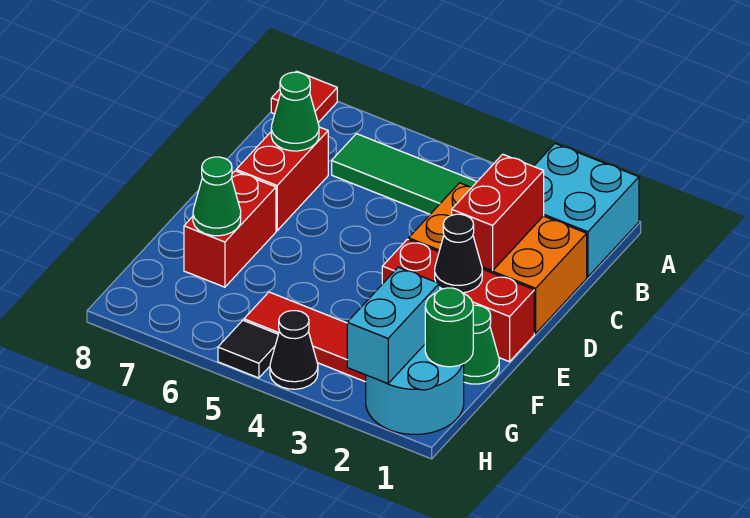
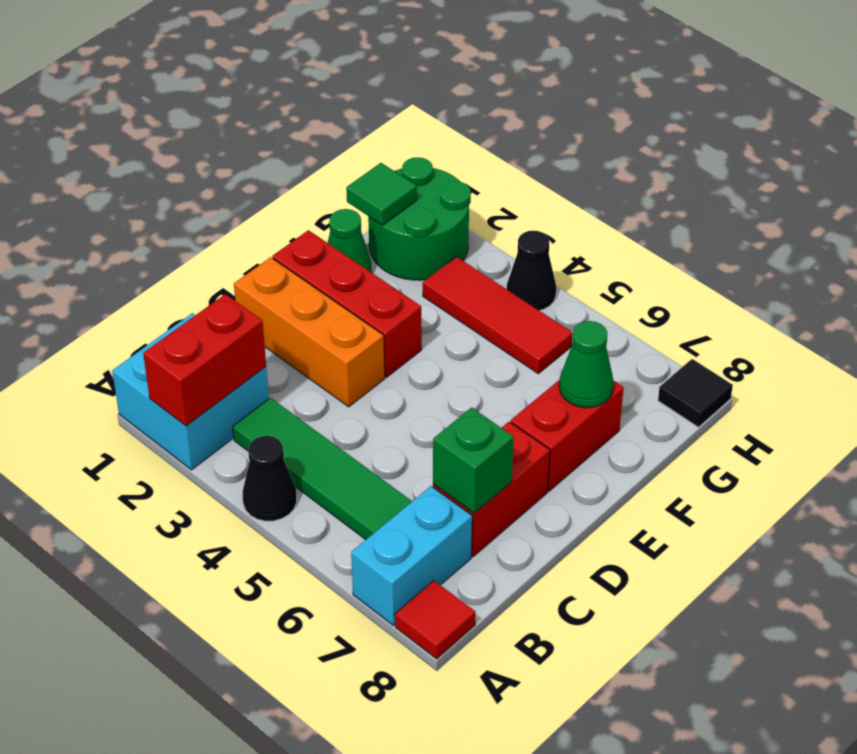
orange brick C1:D3 level 1 -> orange brick D1:D3 level 1
red brick C2:D2 level 2 -> red brick A2:B2 level 2
green cone C7 level 2 -> green brick C7 level 2
black cone E2 level 2 -> black cone A4 level 1
cyan round brick G1:H2 level 1 -> green round brick G1:H2 level 1
green round brick G1 level 2 -> green tile G1 level 2
cyan brick G2:H2 level 2 -> cyan brick A7:B7 level 1
black tile H5 level 1 -> black tile H8 level 1

